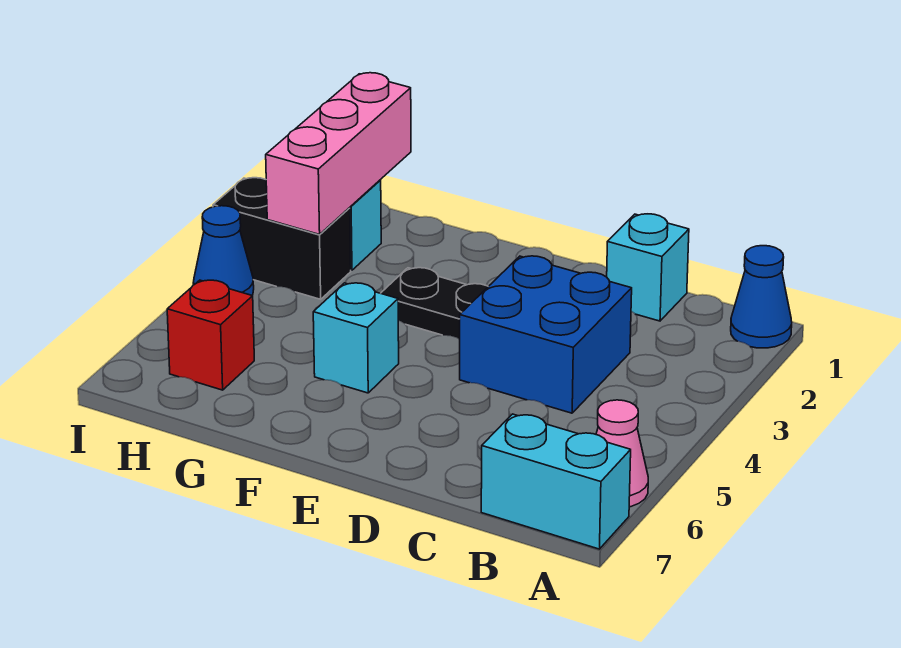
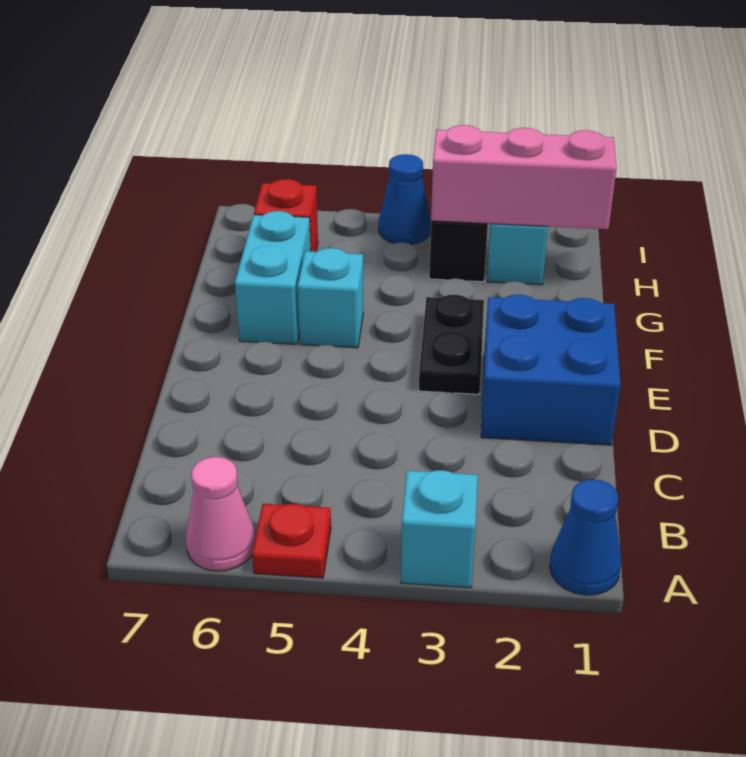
none -> red plate A5 level 1
cyan brick A7:B7 level 1 -> cyan brick F6:G6 level 1
cyan brick C1 level 1 -> cyan brick A3 level 1
blue brick C3:D4 level 1 -> blue brick D1:E2 level 1

